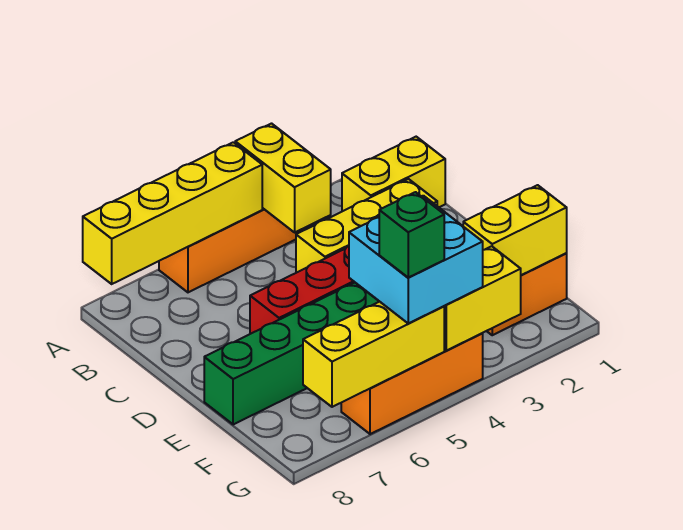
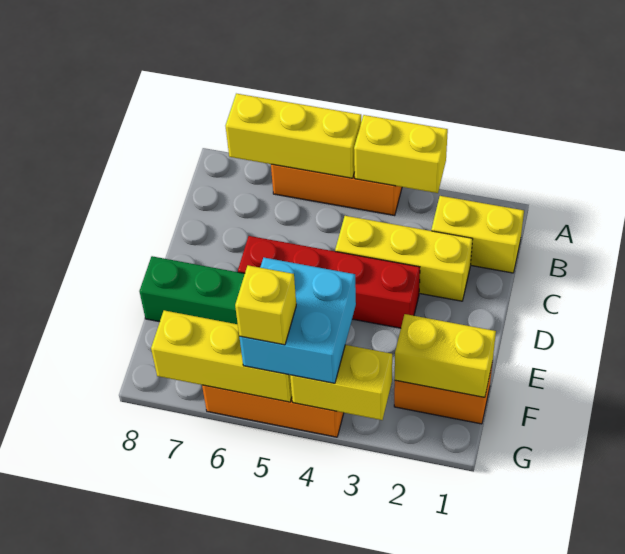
yellow brick A4:B4 level 2 -> yellow brick A3:A4 level 2
yellow brick A5:A8 level 2 -> yellow brick A5:A7 level 2
green brick G5 level 4 -> yellow brick G5 level 4

